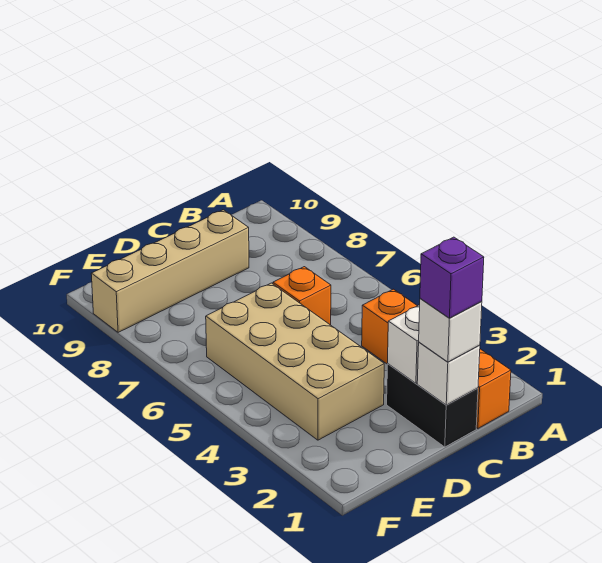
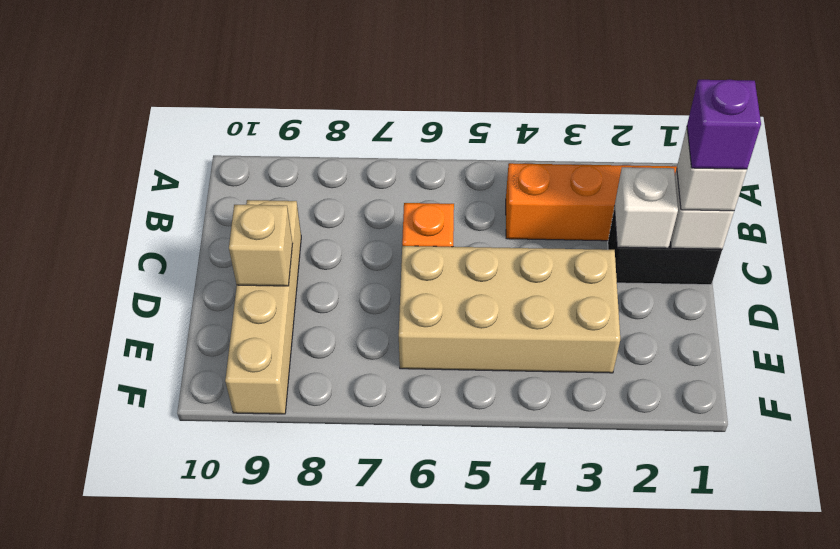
none -> tan brick D9 level 2

